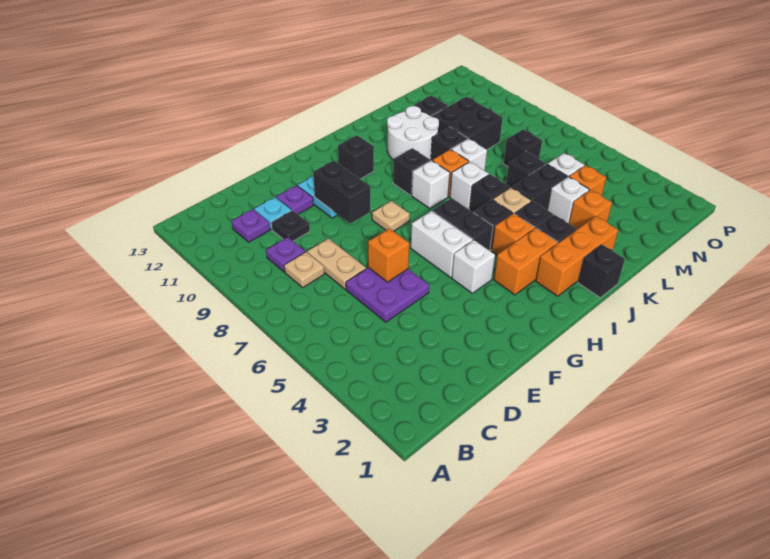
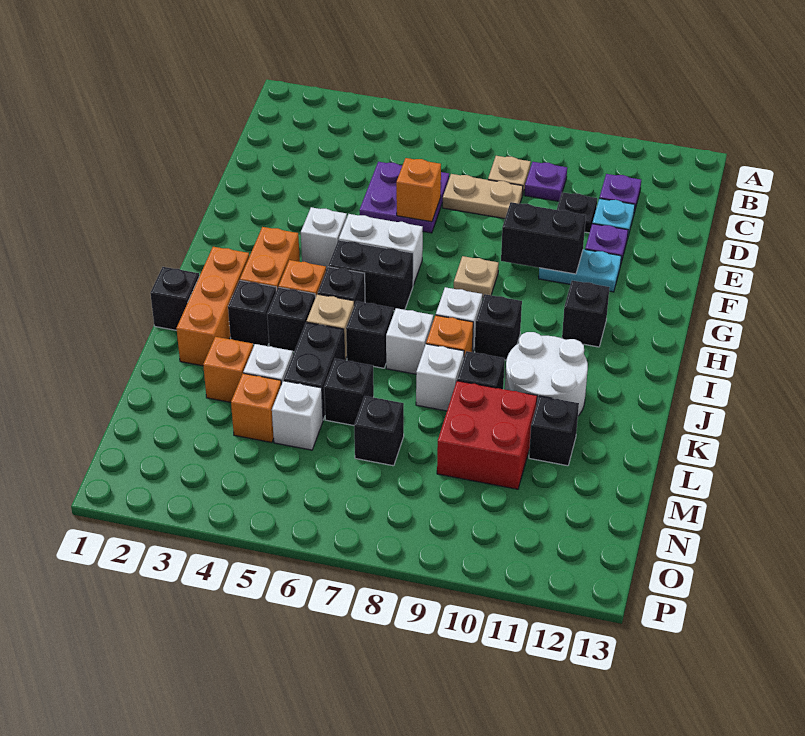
black brick L9:M10 level 1 -> red brick L9:M10 level 1

